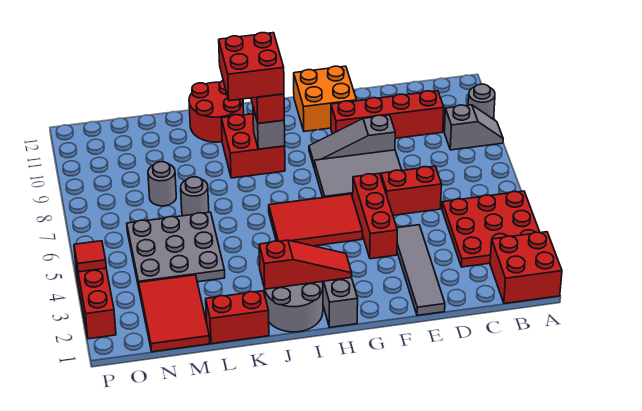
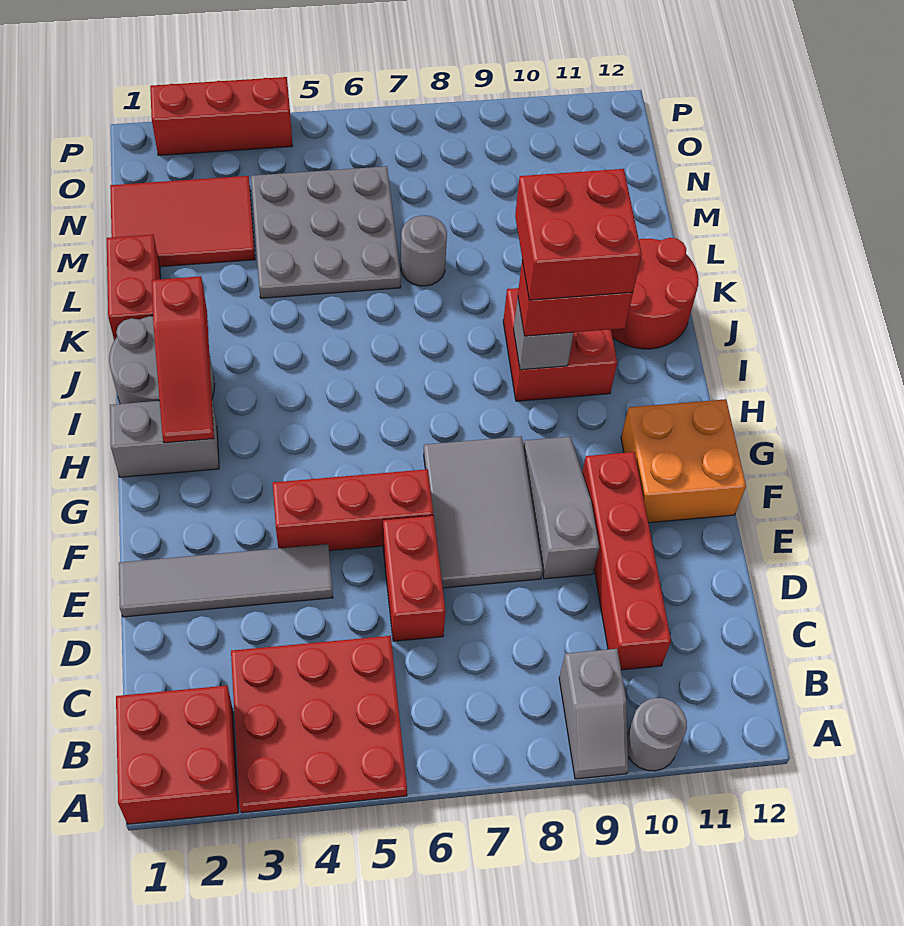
red tile G5:I6 level 1 -> none
grey round brick M8 level 1 -> none
red tile P4 level 2 -> none

